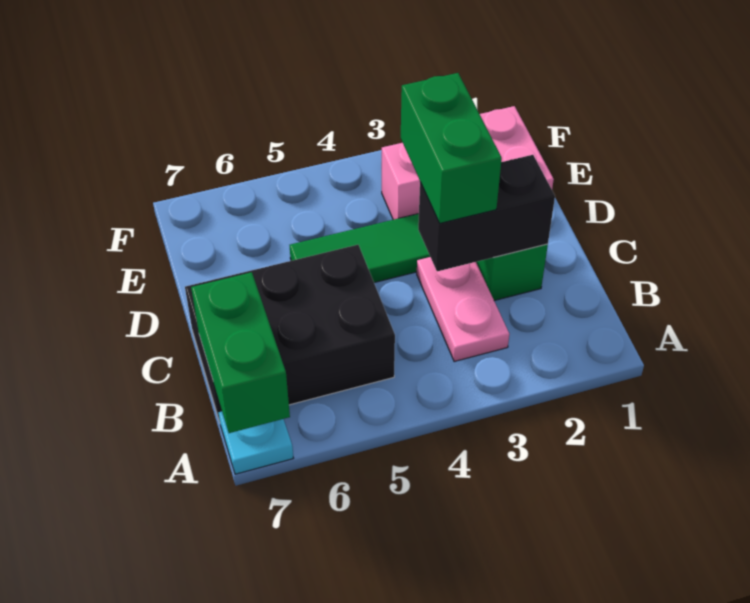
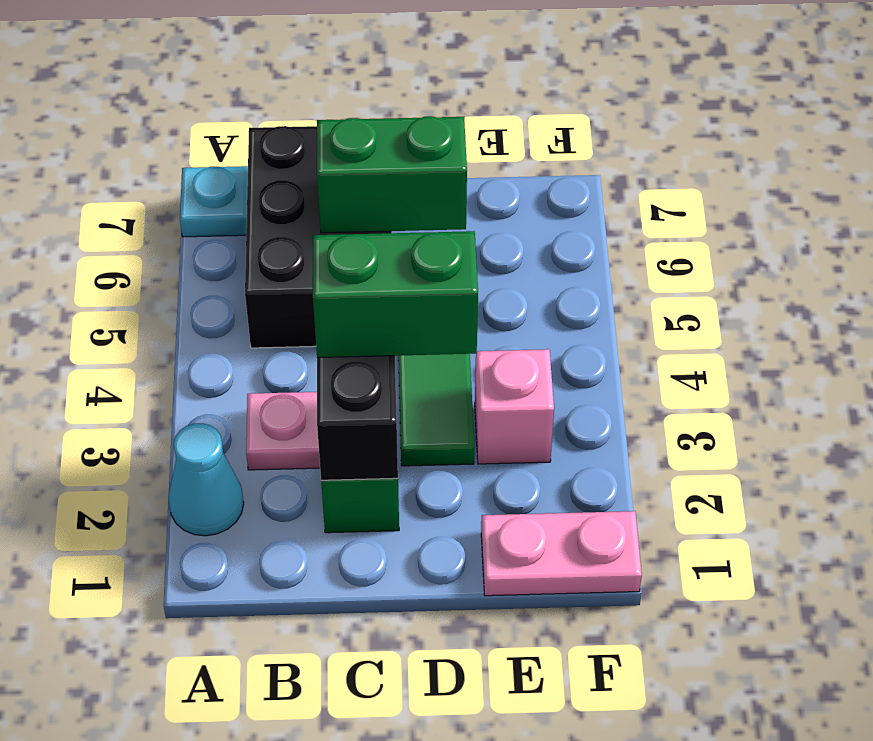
none -> cyan cone A2 level 1
green brick A7:B7 level 2 -> green brick C6:D6 level 2

